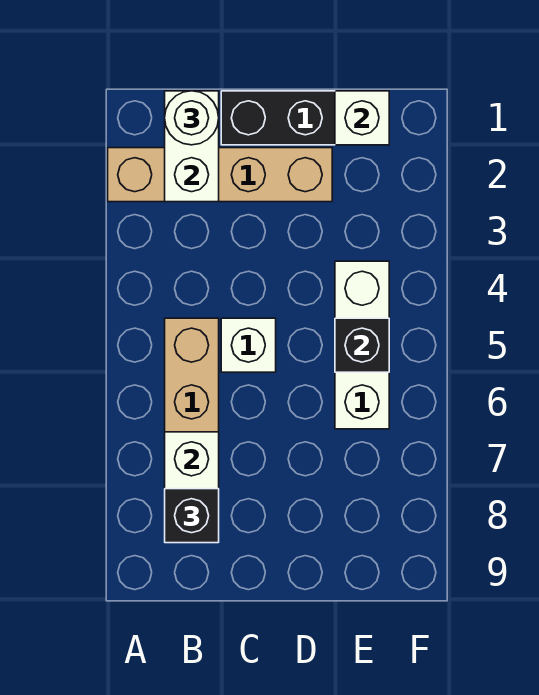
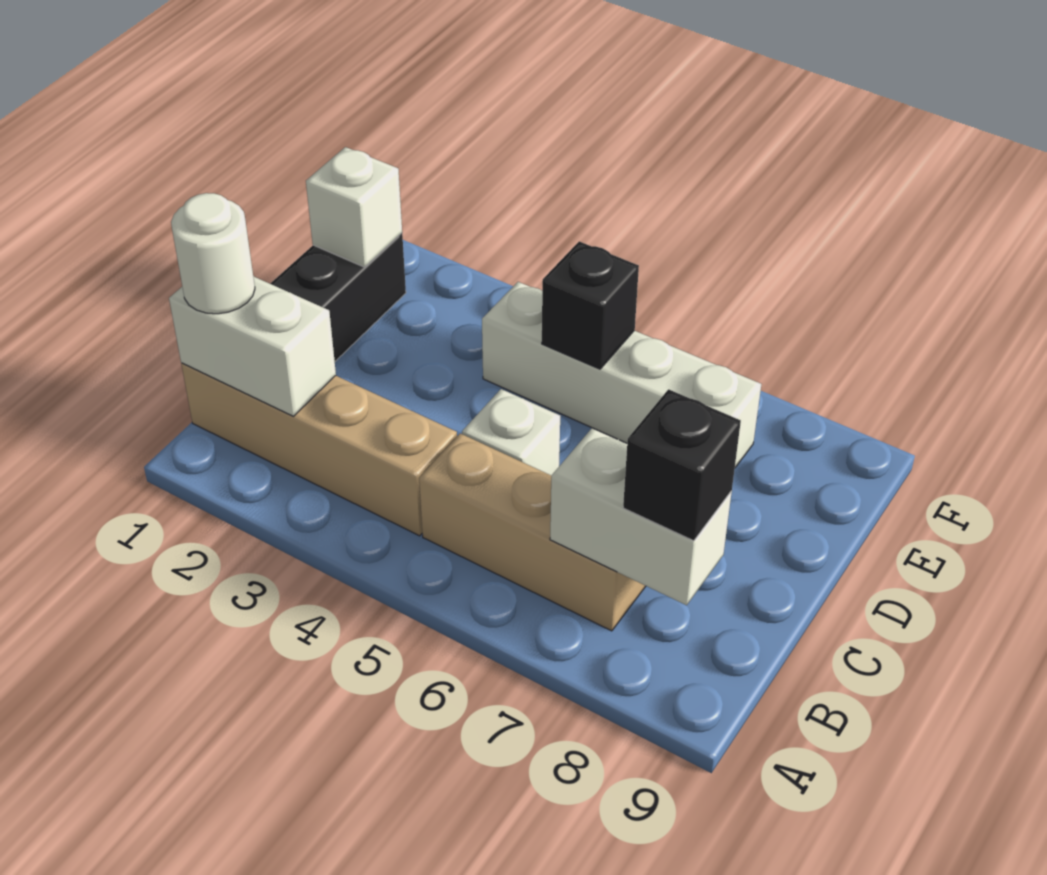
tan brick A2:D2 level 1 -> tan brick B1:B4 level 1
white brick E4:E6 level 1 -> white brick E4:E7 level 1

